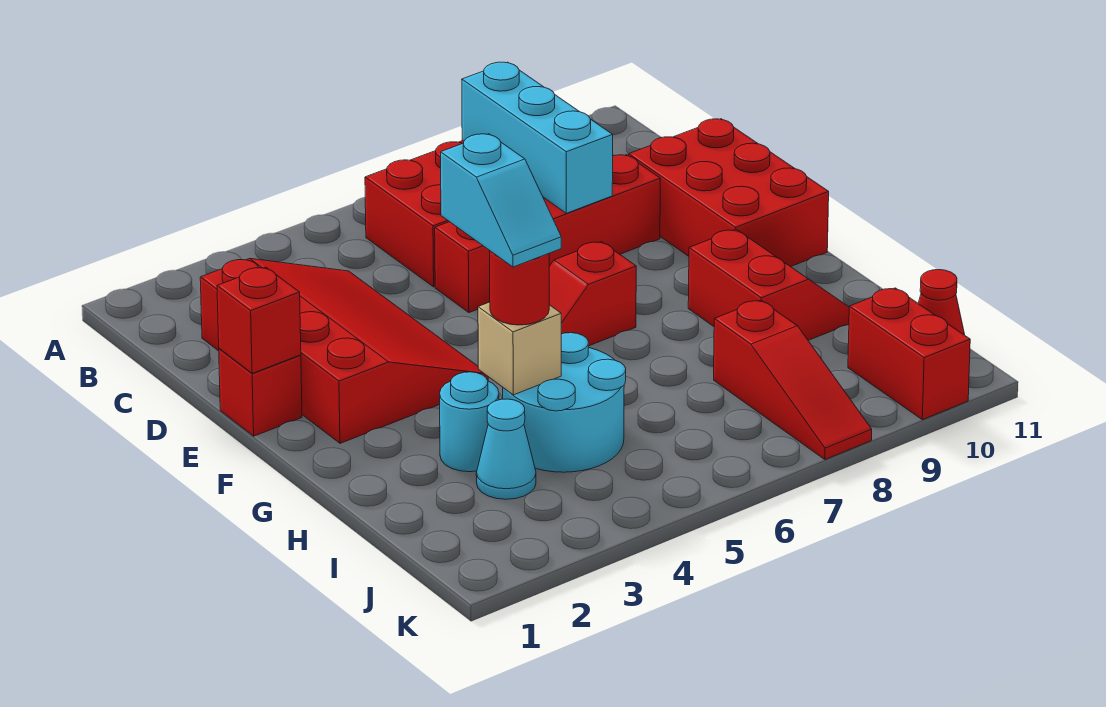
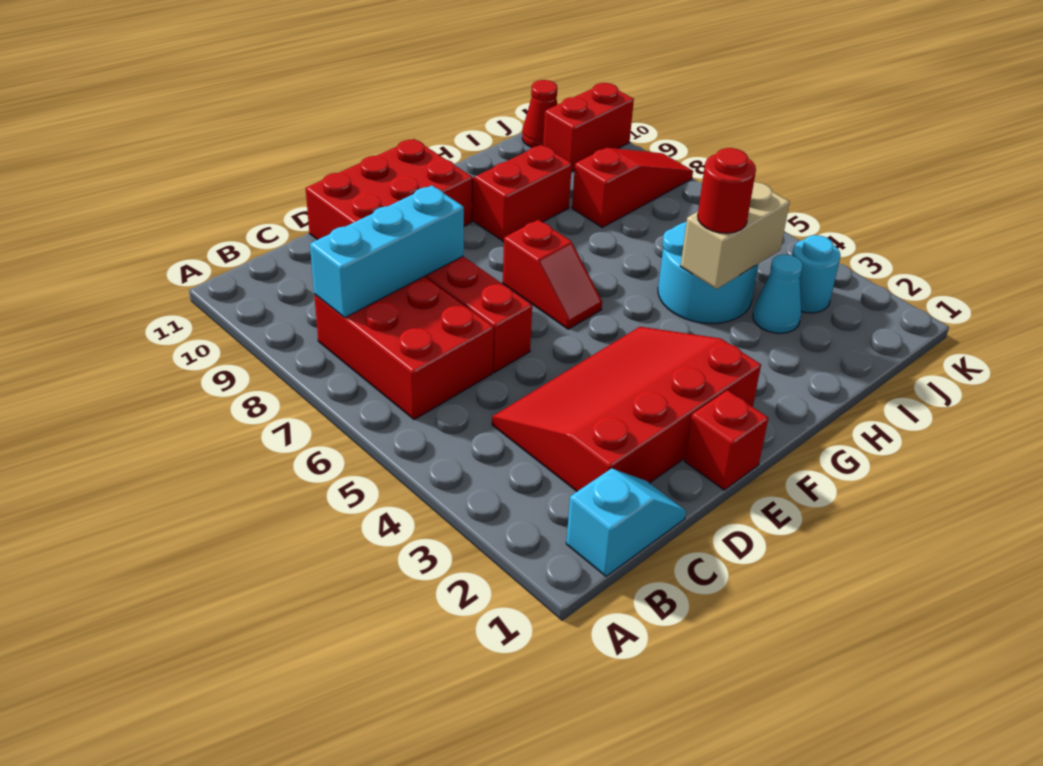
red brick E1 level 2 -> none
cyan slope G4:H4 level 4 top G -> cyan slope B1:C1 level 1 top B
cyan round brick H3 level 1 -> cyan round brick J3 level 1
tan brick H4 level 2 -> tan brick H4:I4 level 2

